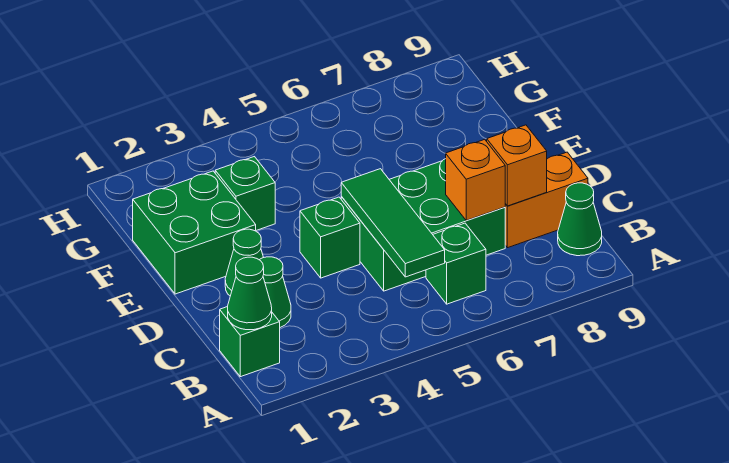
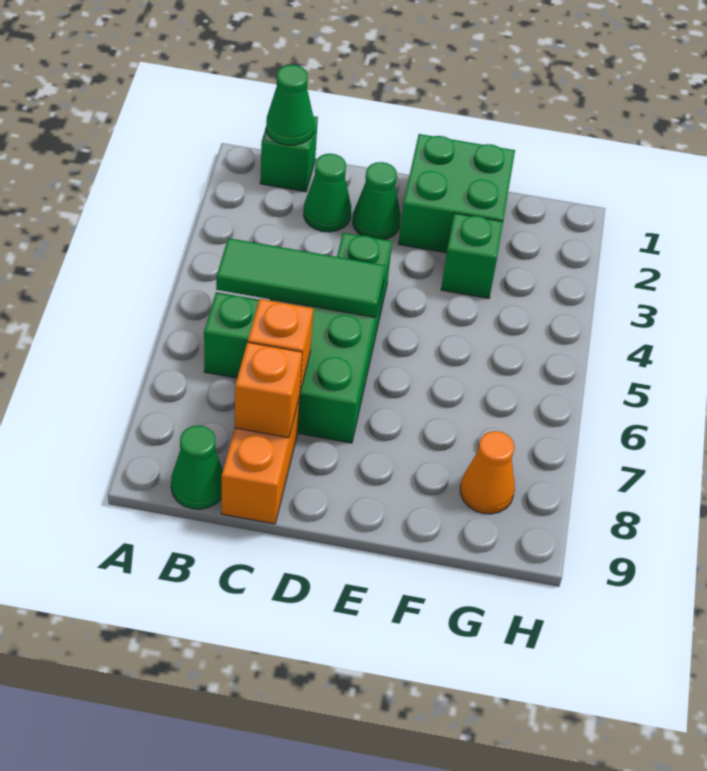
none -> orange cone G8 level 1

